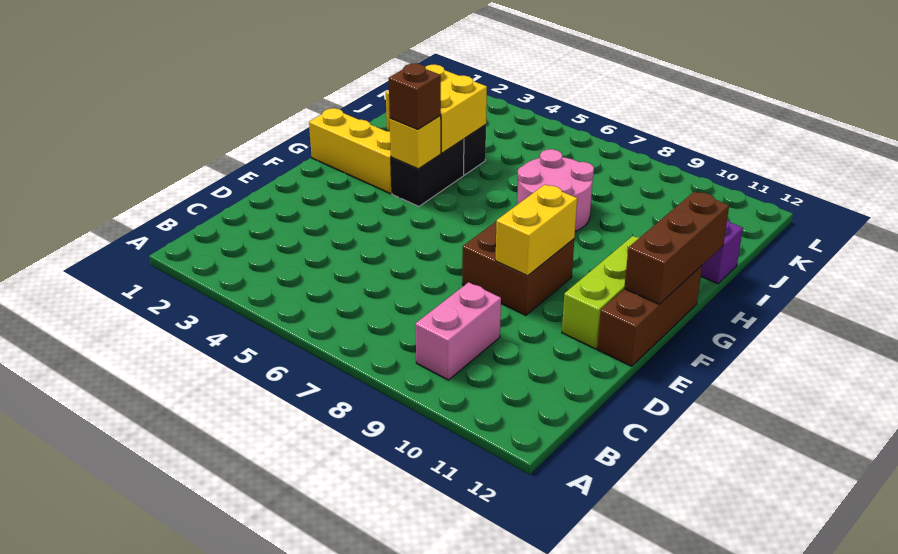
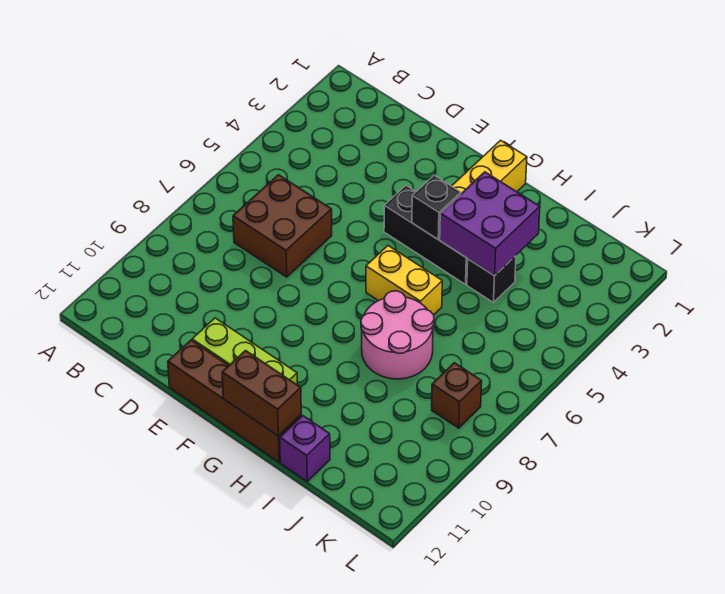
pink brick B9:C9 level 1 -> none
brown brick E8:F9 level 1 -> brown brick C6:D7 level 1
yellow brick E9:F9 level 2 -> yellow brick G6:H6 level 1
brown brick E12:G12 level 1 -> brown brick E12:H12 level 1
brown brick F12:H12 level 2 -> brown brick G12:H12 level 2
black brick G4:H4 level 1 -> black brick F4:H4 level 1
yellow brick G4 level 2 -> black brick G4 level 2
brown brick G4 level 3 -> brown brick K8 level 1
yellow brick H3:I4 level 2 -> purple brick H3:I4 level 2

